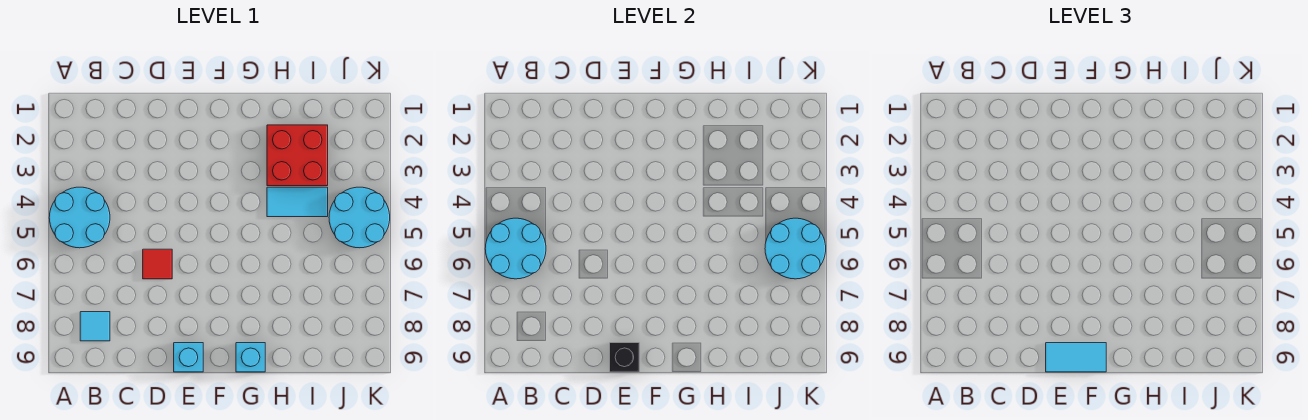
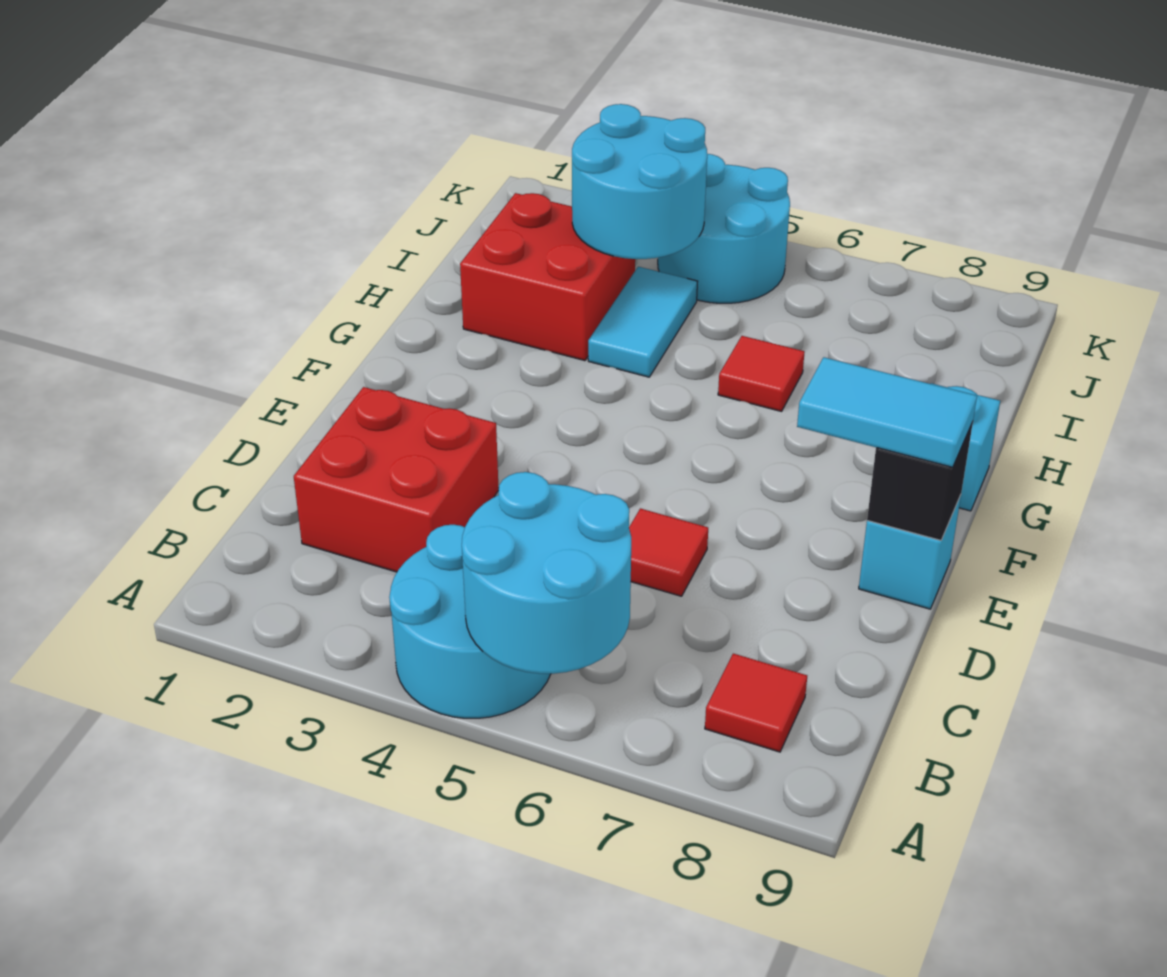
cyan tile B8 level 1 -> red tile B8 level 1
none -> red brick C2:D3 level 1
cyan tile E9:F9 level 3 -> cyan tile E8:E9 level 3
none -> red tile H6 level 1
cyan round brick J5:K6 level 2 -> cyan round brick I3:J4 level 2

